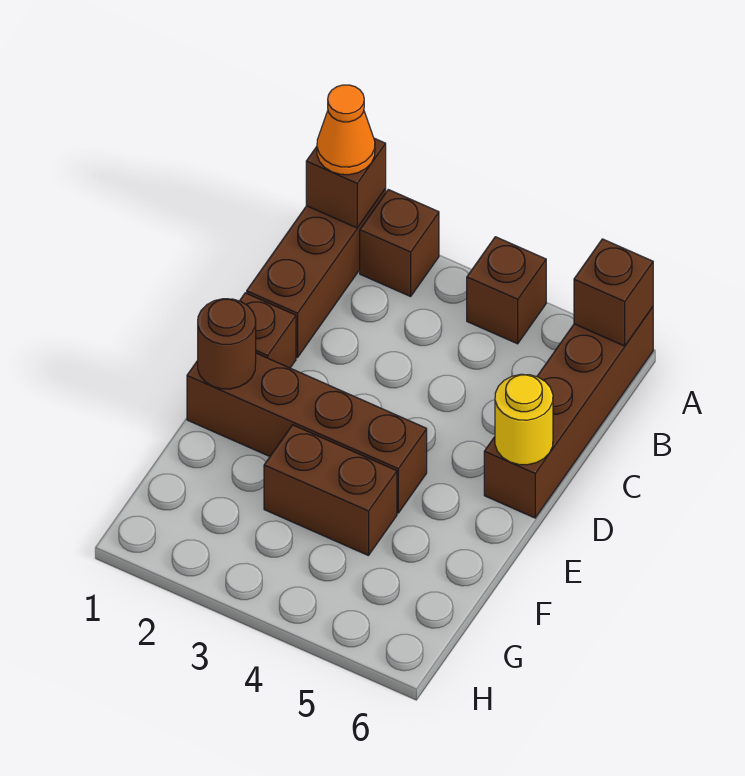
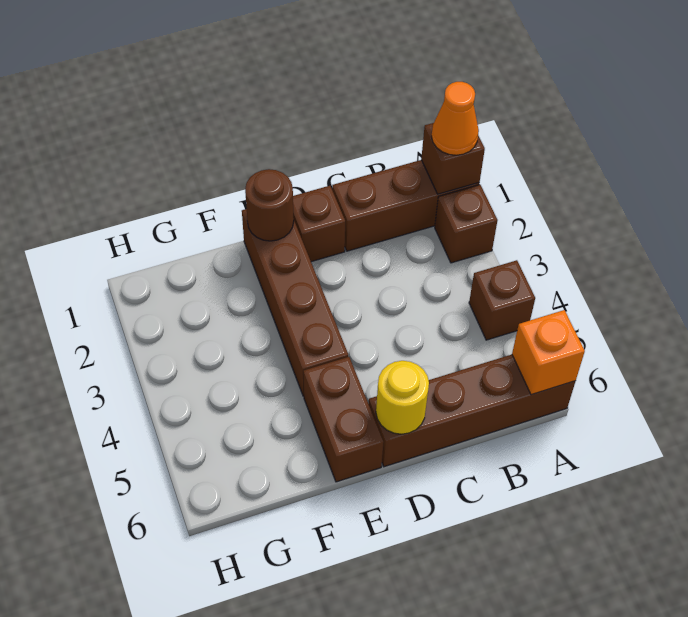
brown brick A6 level 2 -> orange brick A6 level 2
brown brick F3:F4 level 1 -> brown brick E5:E6 level 1

